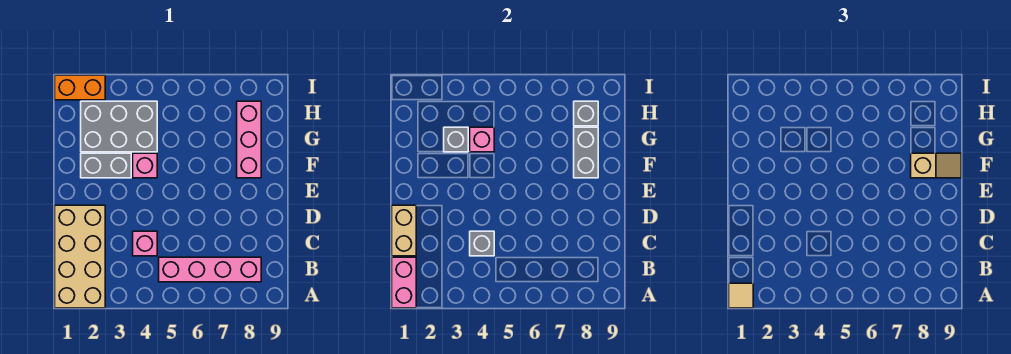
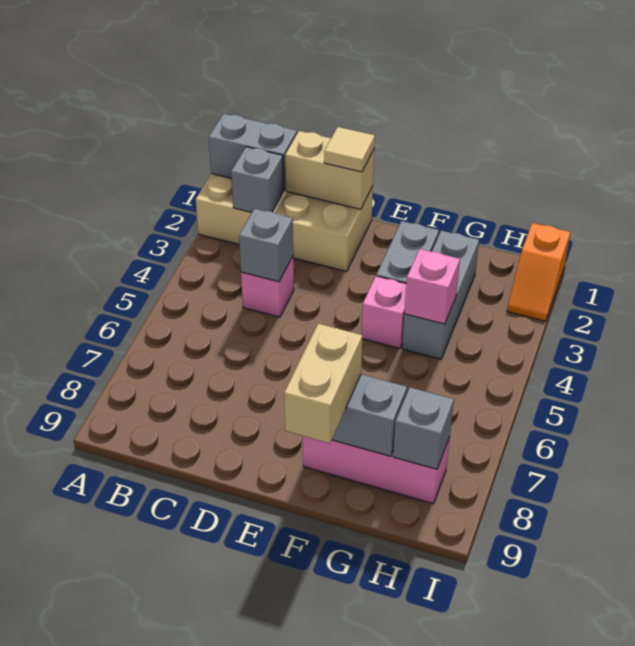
pink brick A1:B1 level 2 -> grey brick A1:B1 level 2
tan tile A1 level 3 -> tan tile D1 level 3
pink brick B5:B8 level 1 -> none
tan slope F8:F9 level 3 top 8 -> tan brick F8:F9 level 3
grey brick G2:H4 level 1 -> grey brick G2:G4 level 1
grey brick G3 level 2 -> grey brick B2 level 2
orange brick I1:I2 level 1 -> orange slope I1:I2 level 1 top 1

